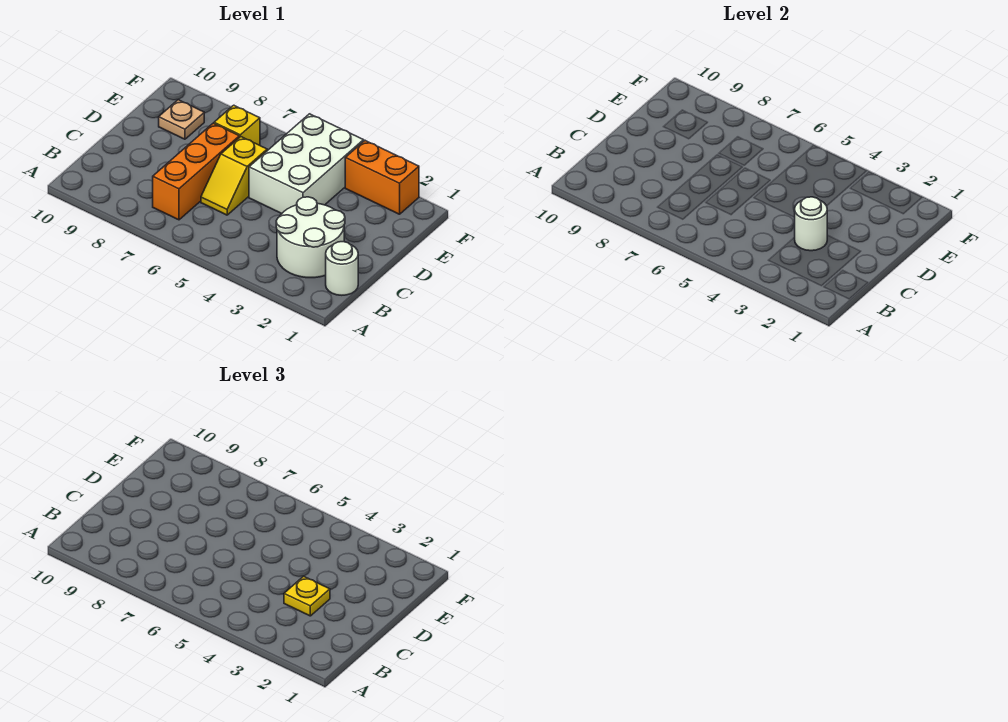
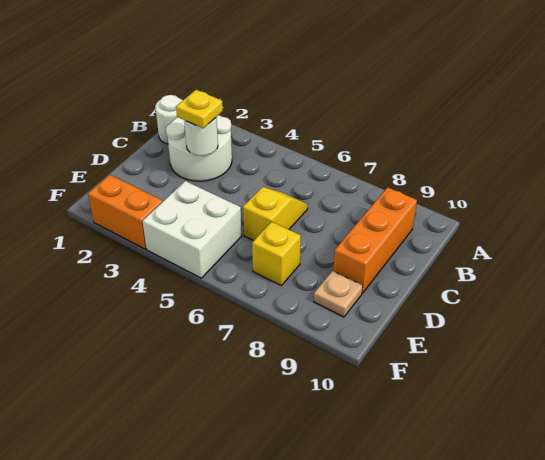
orange brick B7:D7 level 1 -> orange brick B9:D9 level 1
white brick D4:F5 level 1 -> white brick E4:F5 level 1

